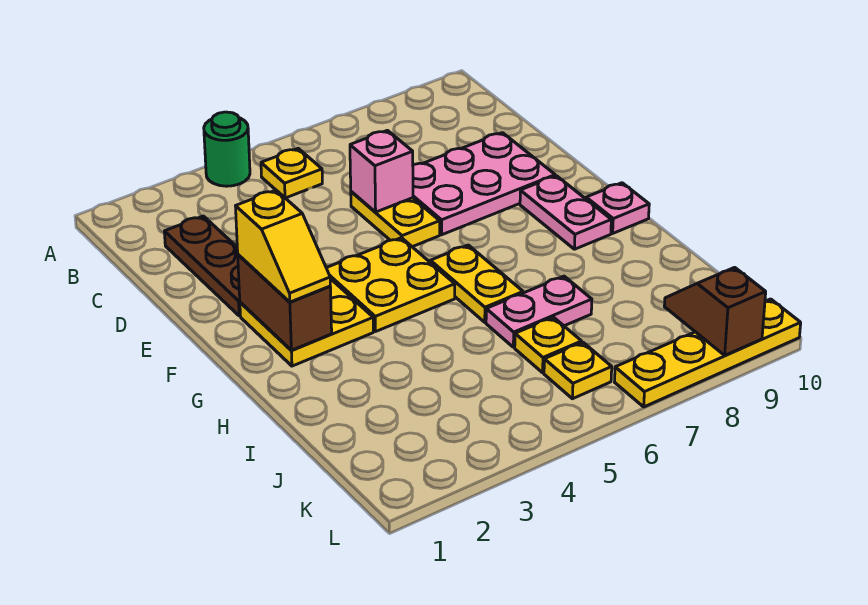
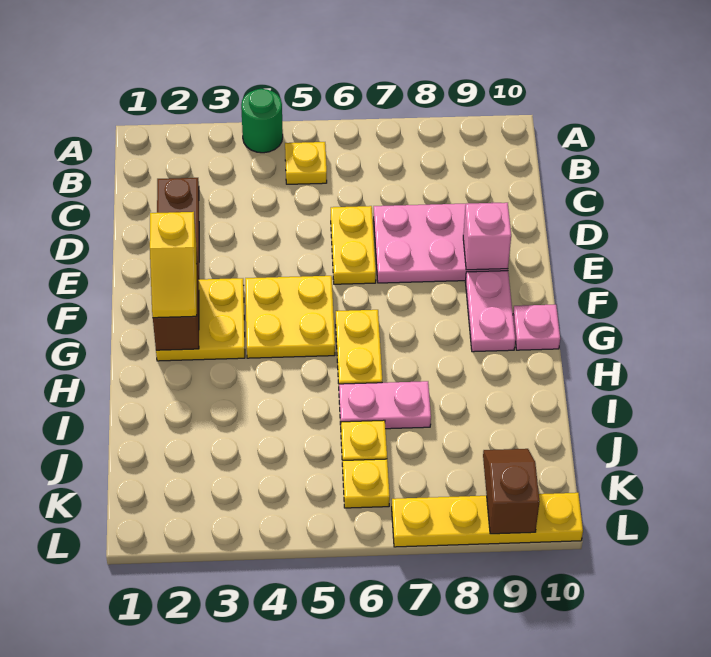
pink brick D6 level 2 -> pink brick E9 level 2

